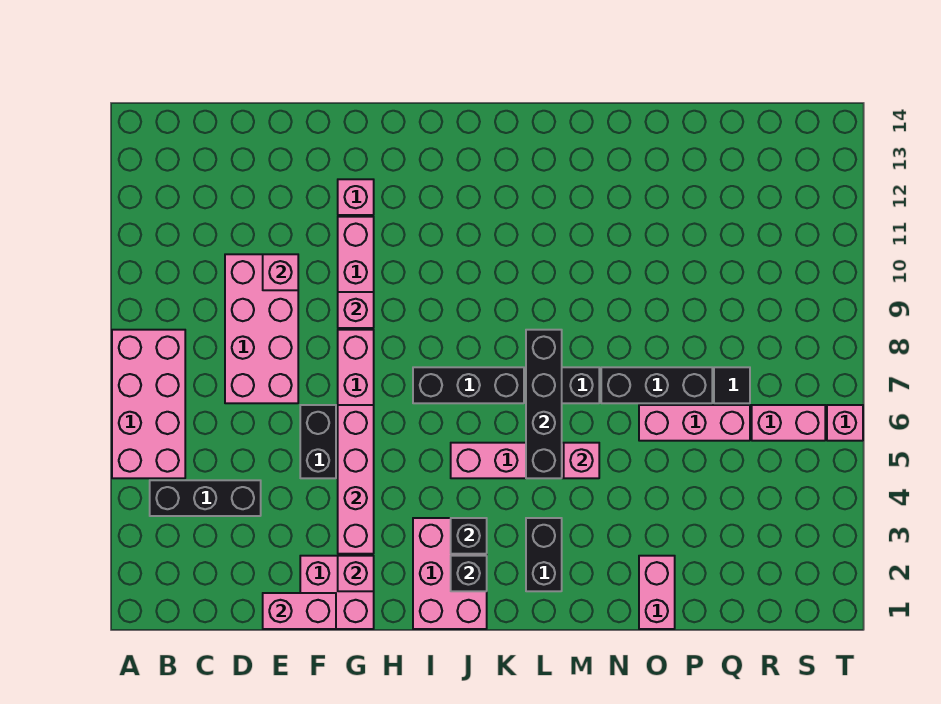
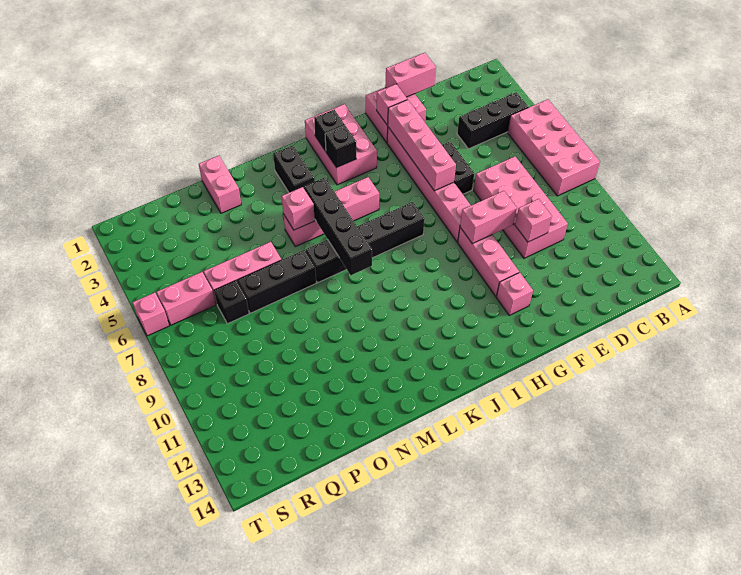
pink brick G9 level 2 -> pink brick F9:G9 level 2
black tile Q7 level 1 -> black brick Q7 level 1

